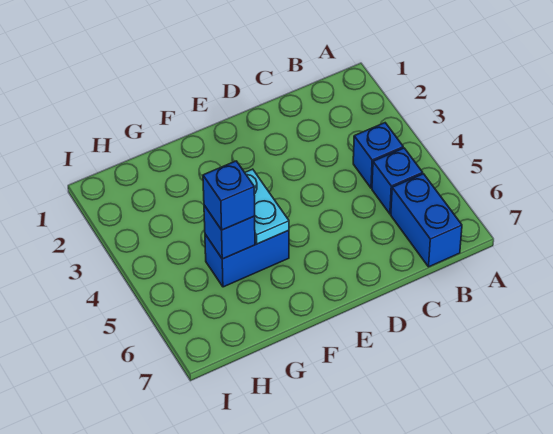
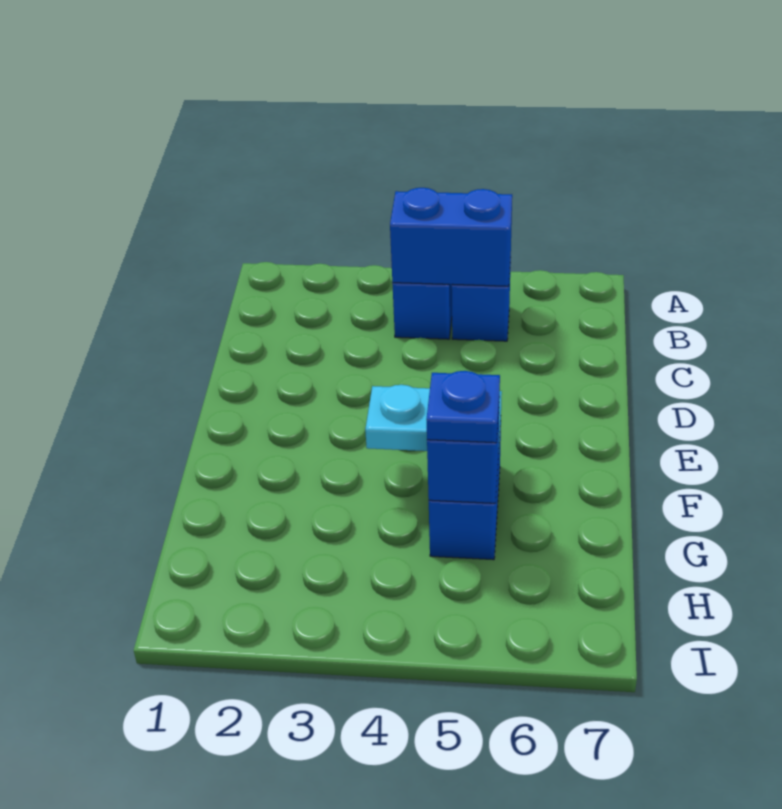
blue brick B6:B7 level 1 -> blue brick B4:B5 level 2
blue brick G5 level 3 -> blue plate G5 level 3

